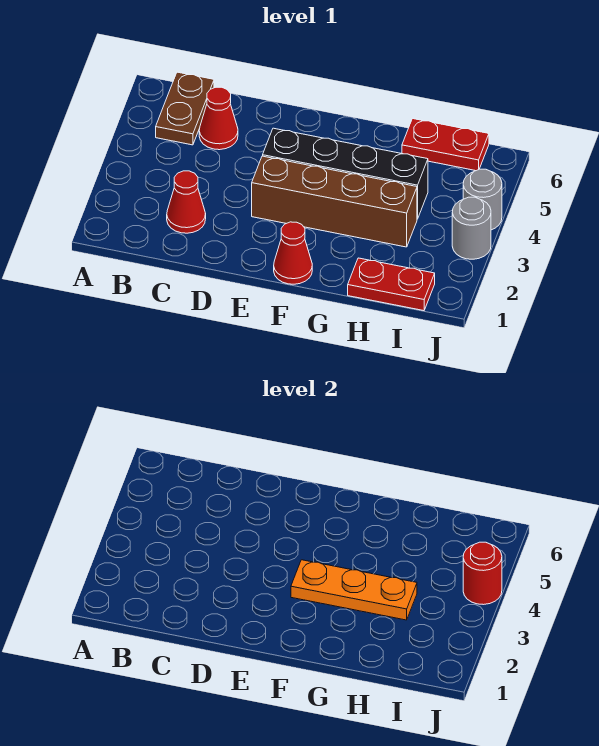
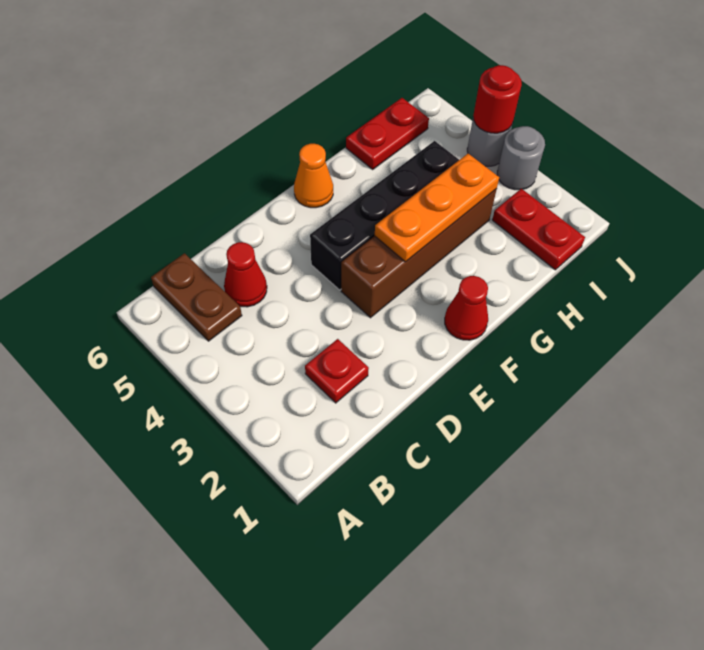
red cone C2 level 1 -> red plate C2 level 1
none -> orange cone F6 level 1
red plate H1:I1 level 1 -> red plate I1:I2 level 1

